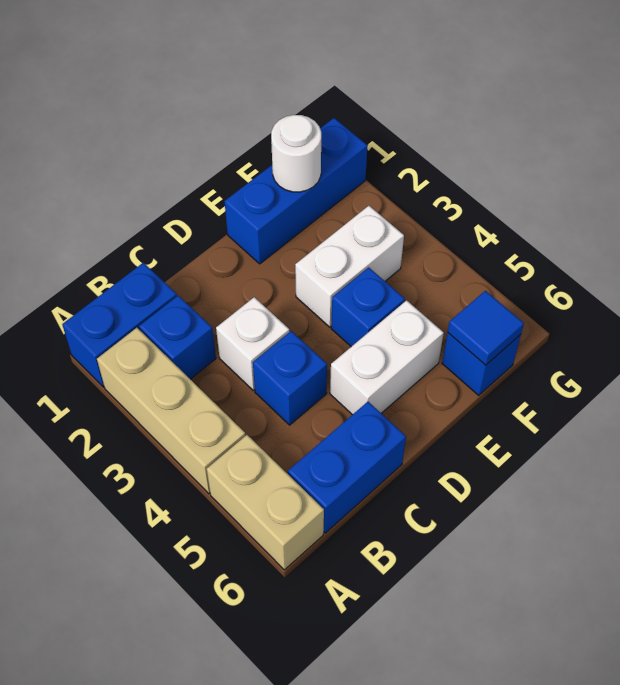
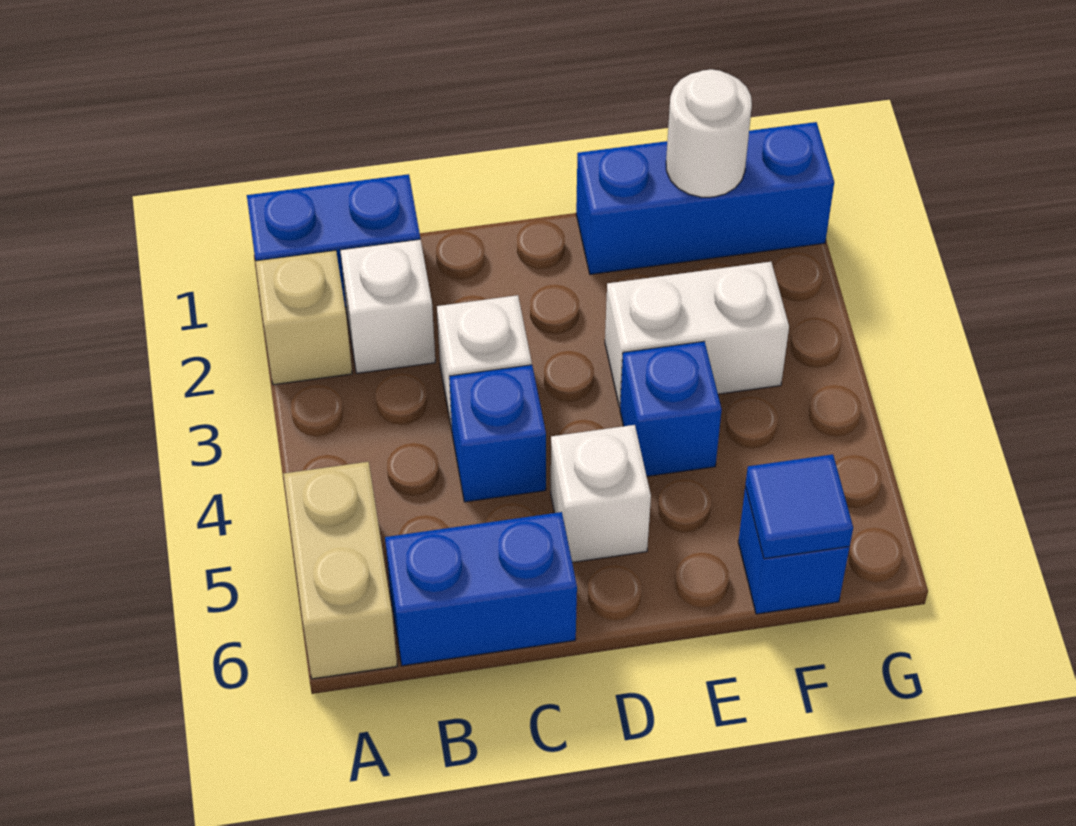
tan brick A2:A4 level 1 -> tan brick A2 level 1
blue brick B2 level 1 -> white brick B2 level 1
white brick D5:E5 level 1 -> white brick D5 level 1

